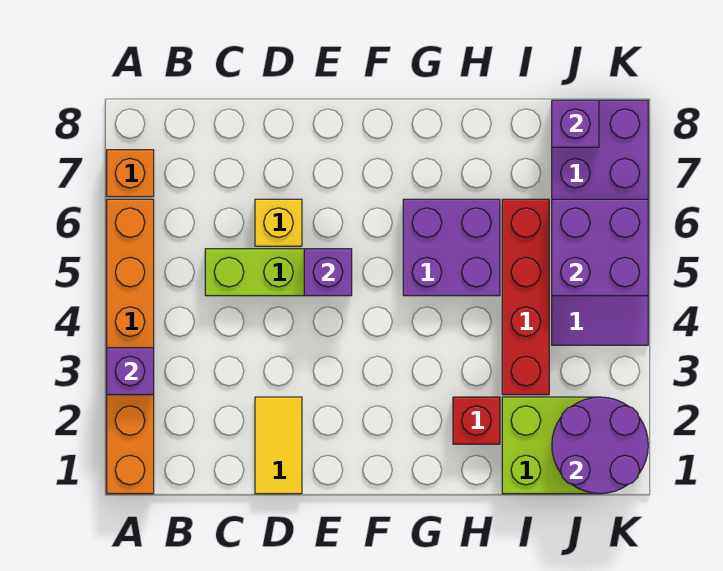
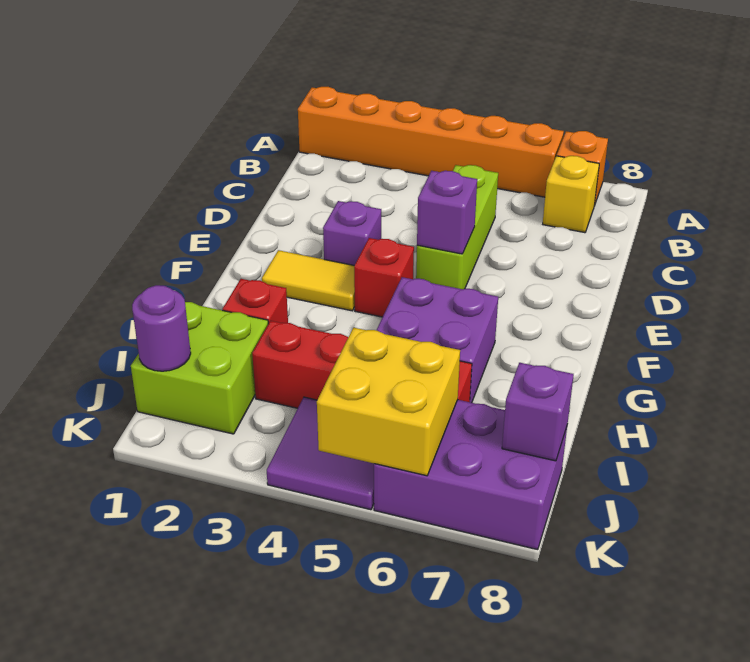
purple brick A3 level 2 -> purple brick E3 level 1
yellow tile D1:D2 level 1 -> yellow tile F2:F3 level 1
yellow brick D6 level 1 -> yellow brick B7 level 1
none -> red brick F4 level 1
purple round brick J1:K2 level 2 -> purple round brick J1 level 2
purple brick J5:K6 level 2 -> yellow brick J5:K6 level 2

